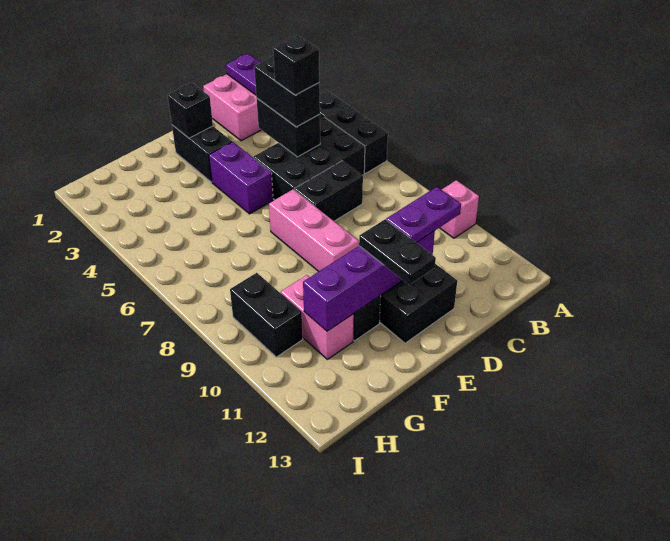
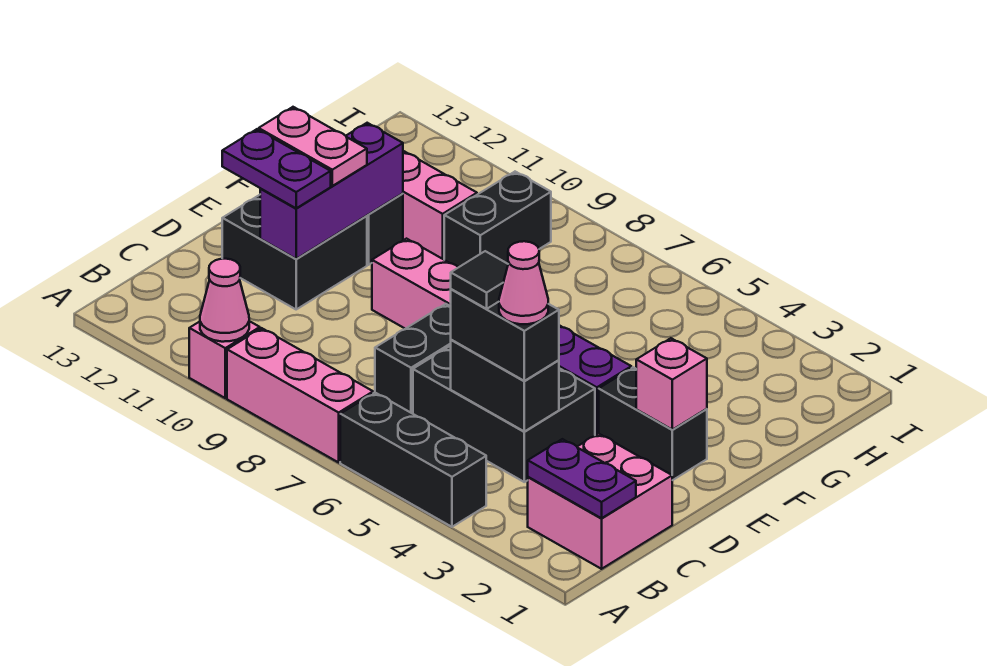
none -> pink brick A7:A9 level 1
none -> pink cone A10 level 2
black brick B5:D6 level 1 -> black brick C4:D6 level 1
none -> pink cone C4 level 4
black brick C5 level 4 -> black tile C5 level 4
purple plate C11:D11 level 3 -> purple plate D11:D12 level 3
purple brick D11:G11 level 2 -> purple brick D11:F11 level 2
black brick E2 level 2 -> pink brick E2 level 2
black plate E11:E12 level 3 -> pink plate E11:E12 level 3
black brick H9:H10 level 1 -> black brick G9:H9 level 1

